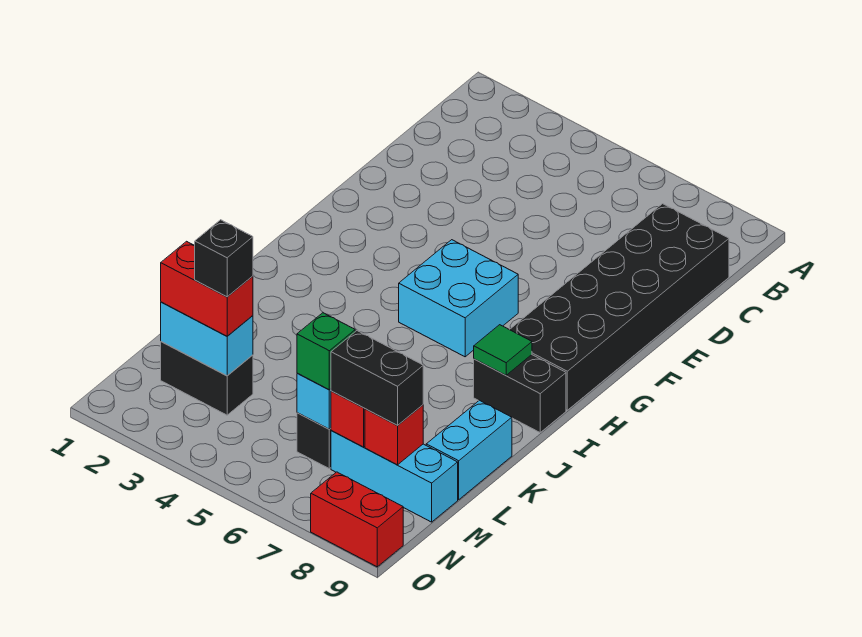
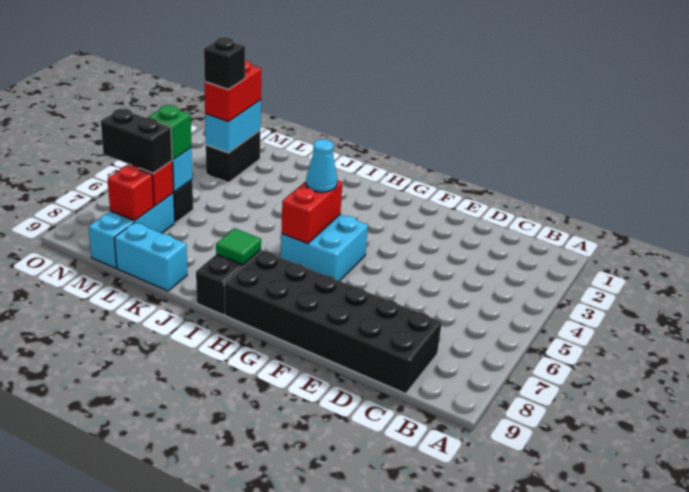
none -> cyan cone H5 level 3
black brick M7:M8 level 3 -> black brick M7:N7 level 3
red brick O8:O9 level 1 -> red brick H5:H6 level 2

